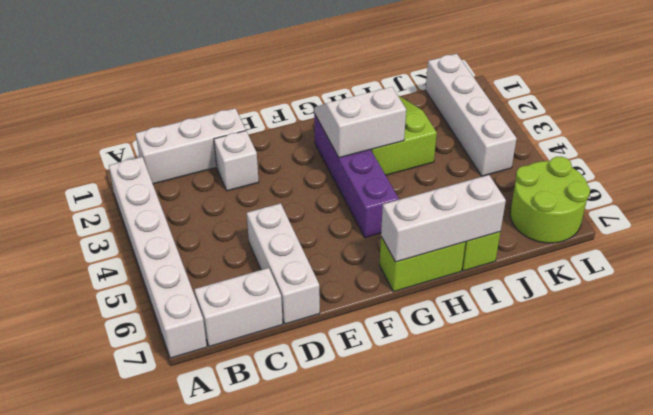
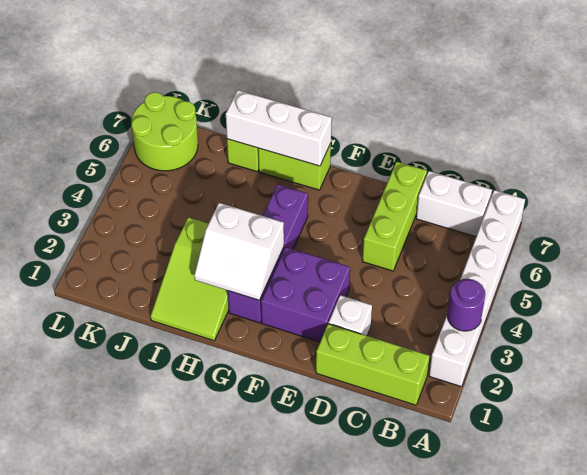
none -> purple round brick A3 level 2
white brick B1:D1 level 1 -> lime brick B1:D1 level 1
white brick D5:D7 level 1 -> lime brick D5:D7 level 1
none -> purple brick E2:F3 level 1
white brick K1:K4 level 1 -> none

